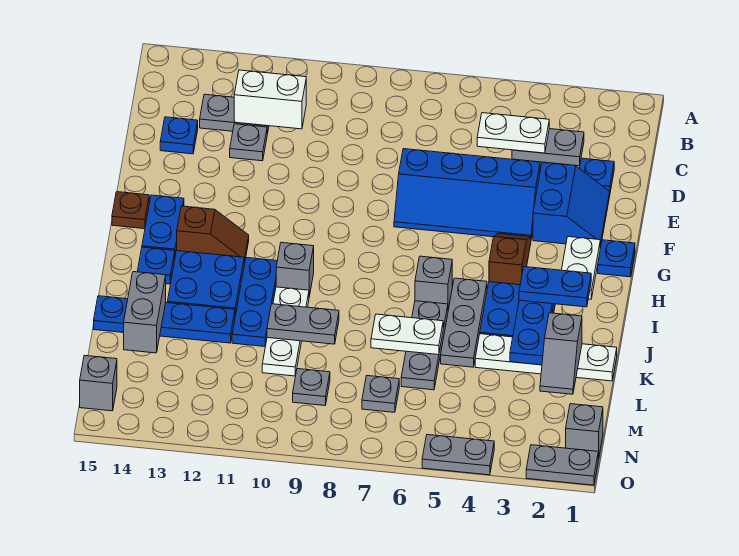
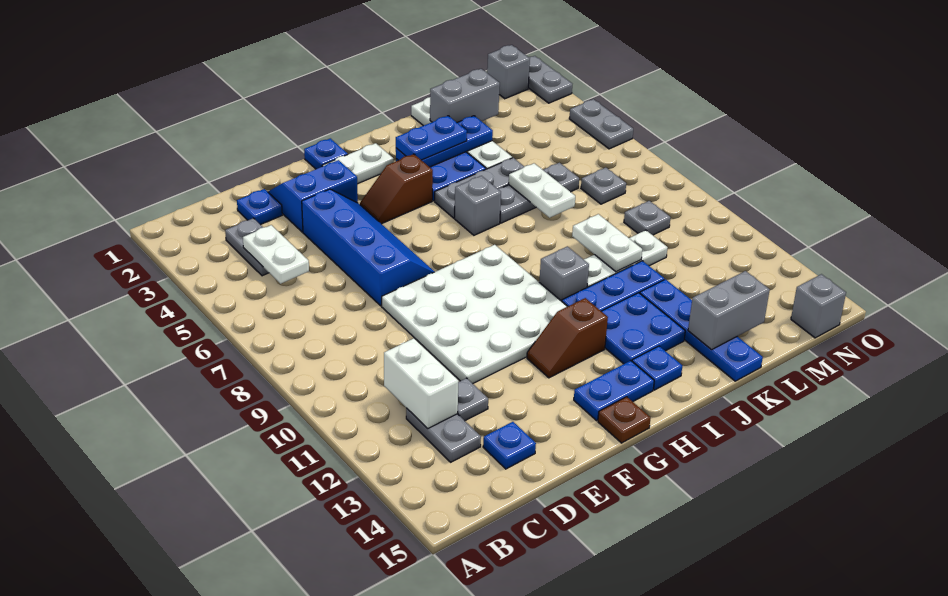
none -> white plate E8:H11 level 1
brown slope H12:H13 level 1 top 13 -> brown slope G12:H12 level 1 top H
blue plate I2:I3 level 3 -> blue plate I3:J3 level 3
grey slope K2:L2 level 2 top K -> grey brick K2:L2 level 2
grey plate K9:K10 level 2 -> white plate K9:K10 level 2

